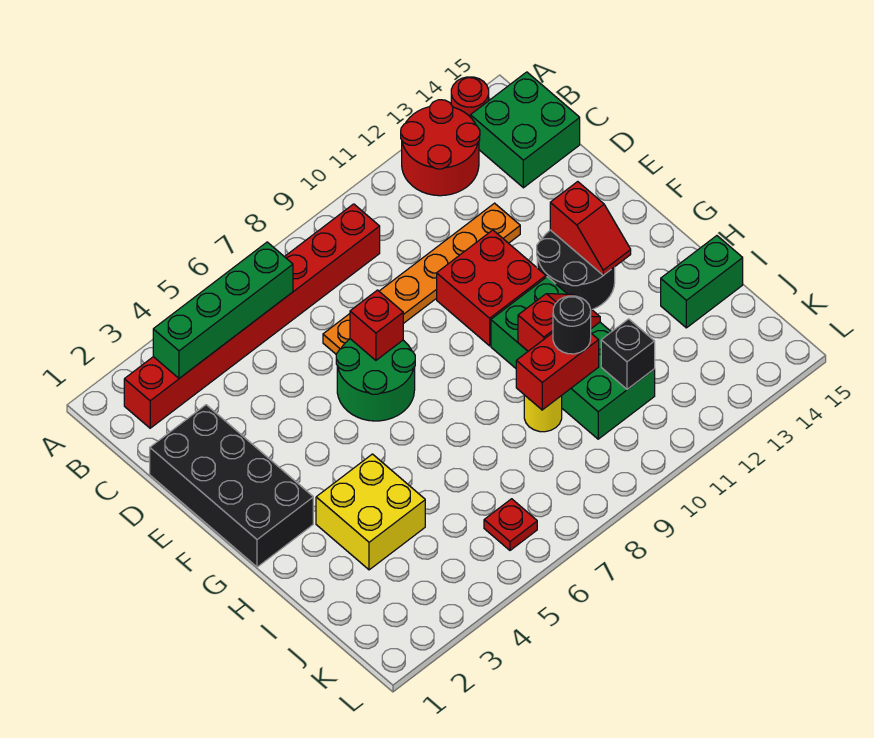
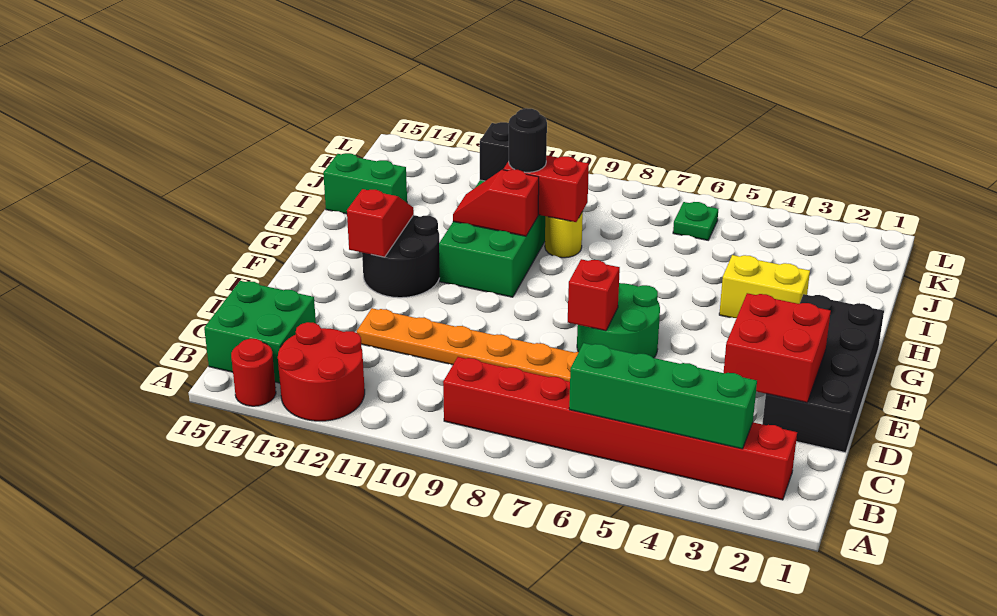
red brick E10:F11 level 1 -> red brick D2:E3 level 2
yellow brick H3:I4 level 1 -> yellow brick H3:H4 level 1
red plate K6 level 1 -> green plate K6 level 1

